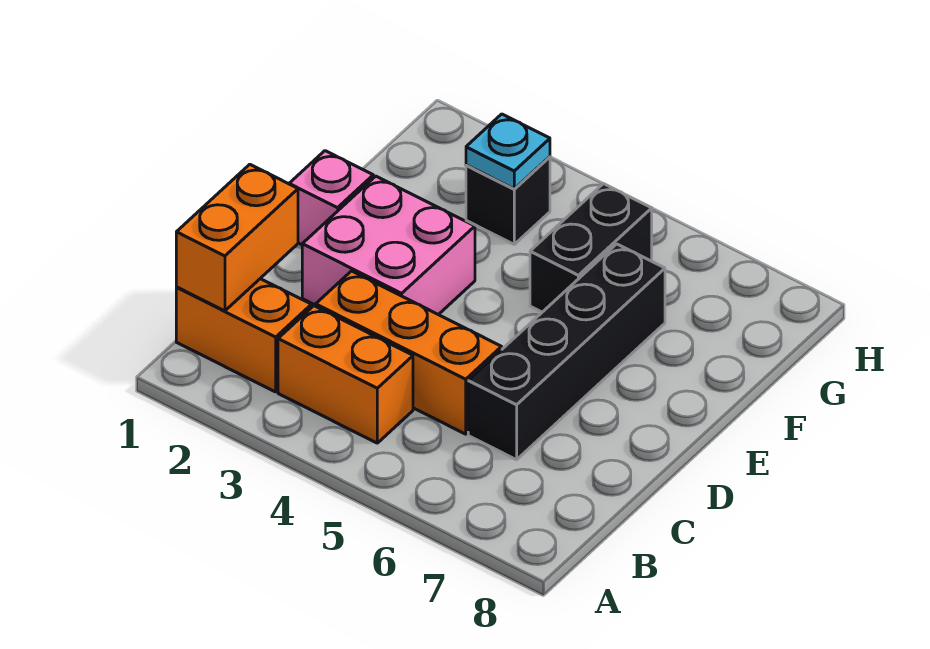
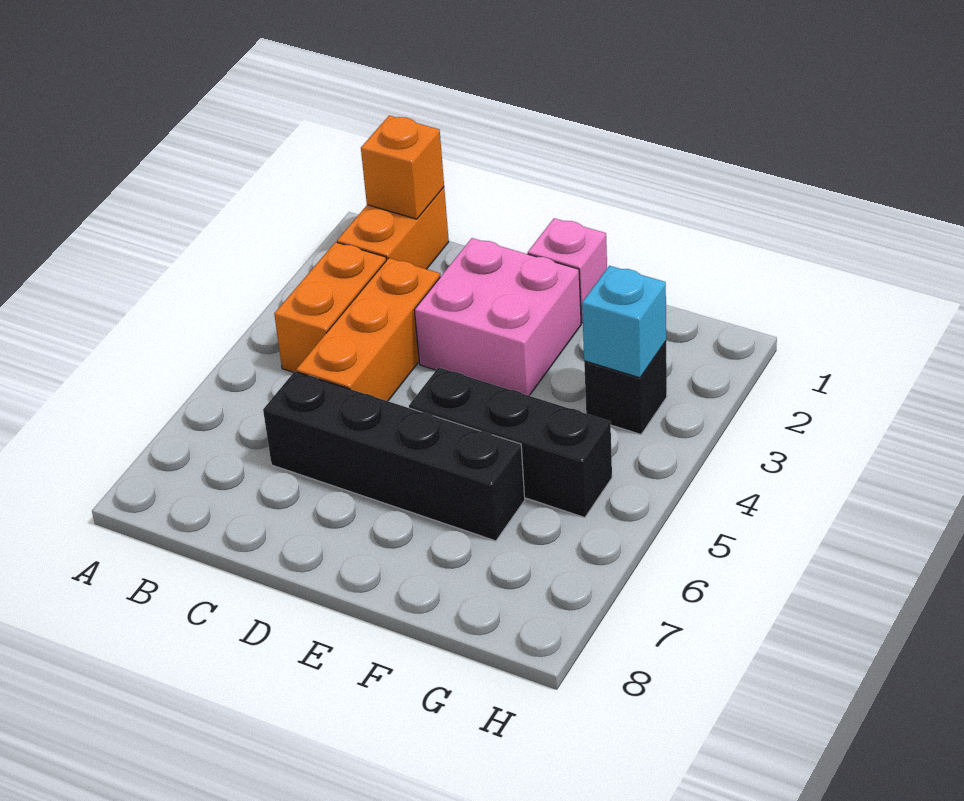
orange brick B1:C1 level 2 -> orange brick B1 level 2
black brick F5:G5 level 1 -> black brick E5:G5 level 1
cyan plate G3 level 2 -> cyan brick G3 level 2

